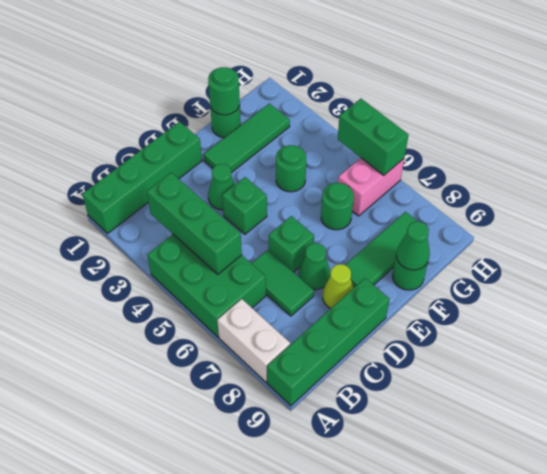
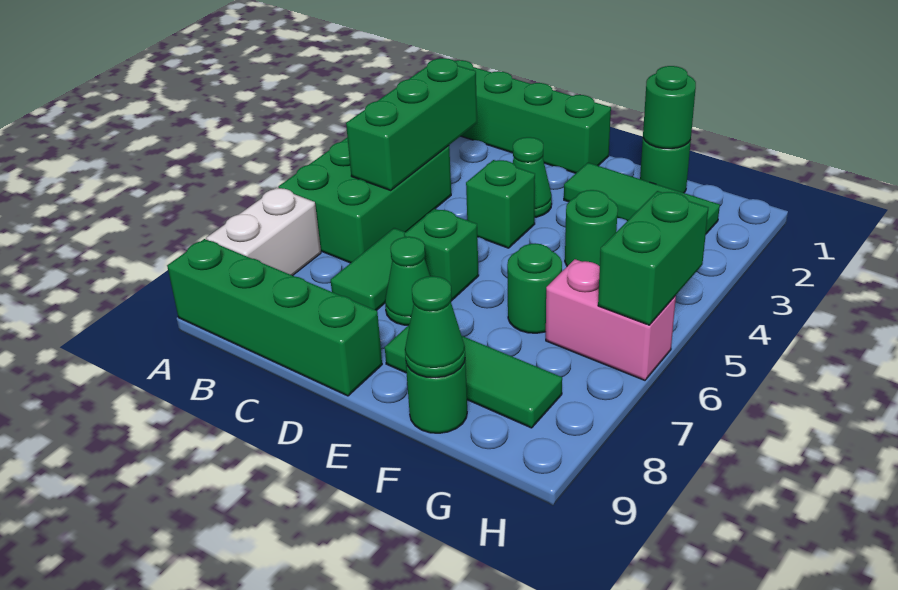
lime cone D8 level 1 -> none

